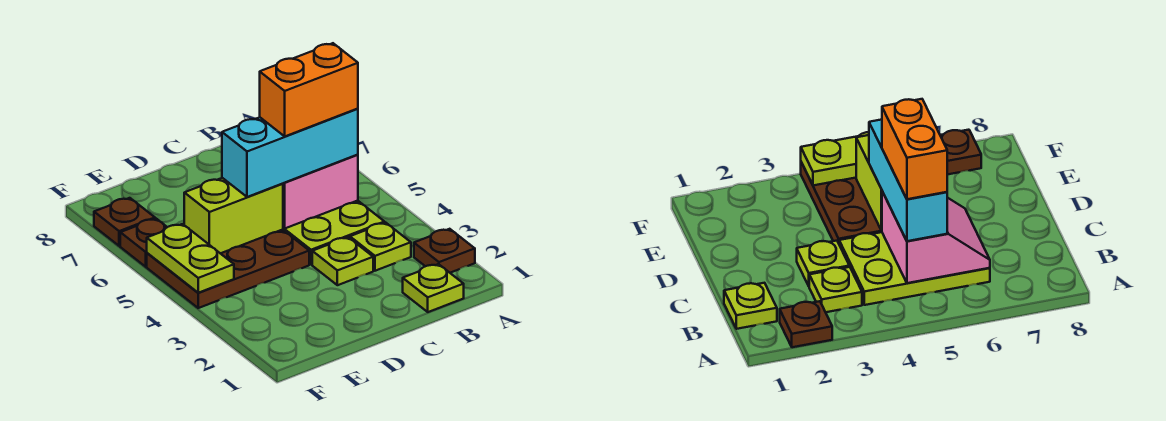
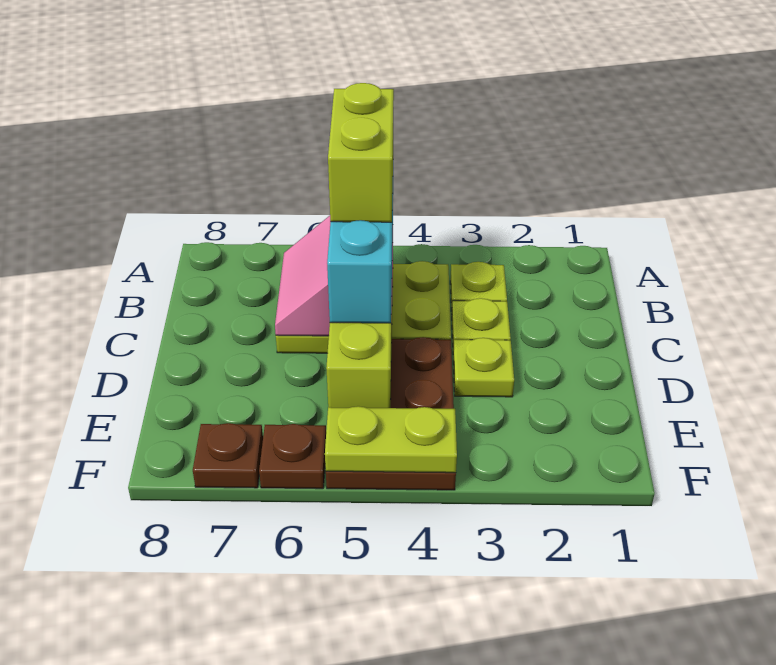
brown plate A2 level 1 -> none
lime plate B1 level 1 -> lime plate D3 level 1
orange brick B5:C5 level 4 -> lime brick B5:C5 level 4

